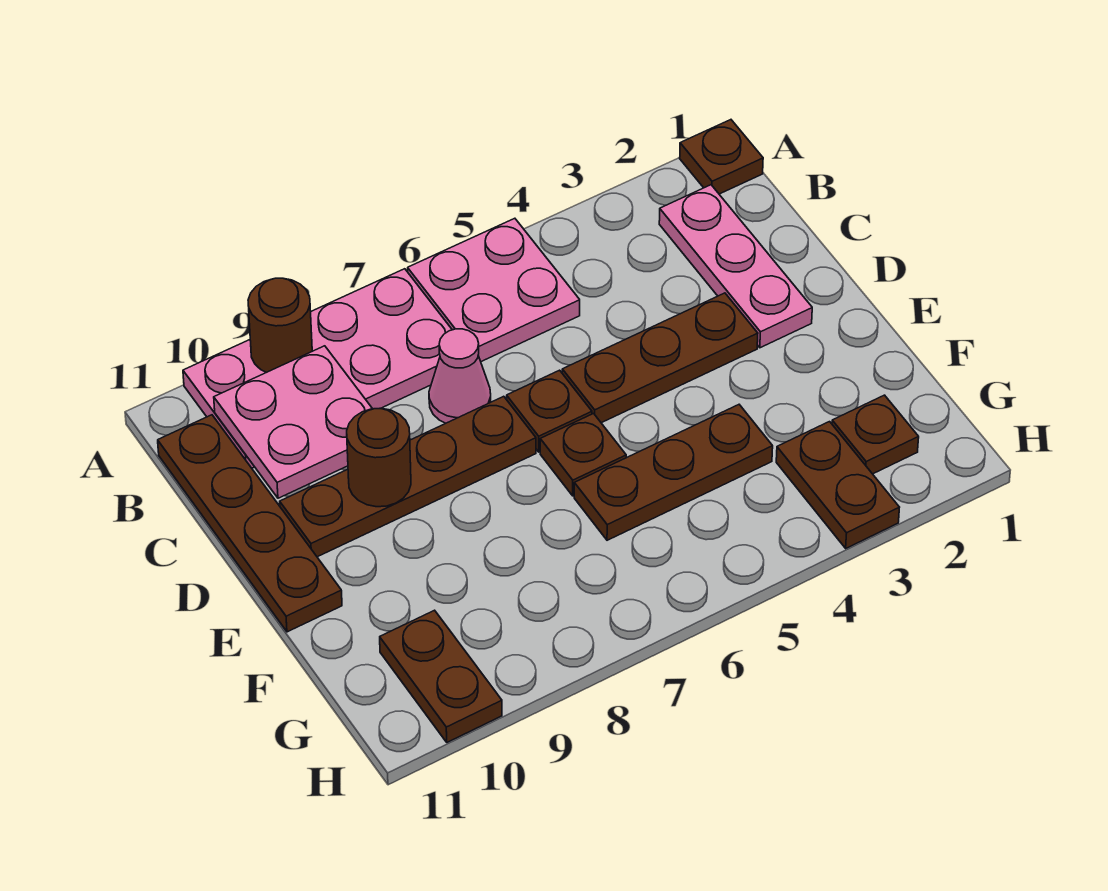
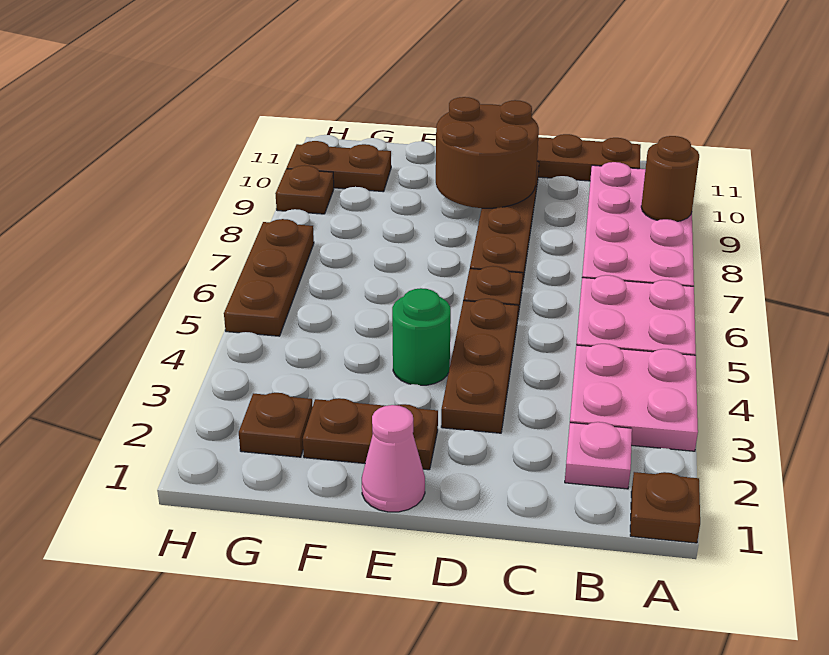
pink plate B2:D2 level 1 -> pink plate B2 level 1
pink plate B9:C10 level 2 -> pink plate A3:B4 level 1
pink cone C7 level 1 -> pink cone E1 level 1
brown round brick D9 level 2 -> brown round brick D9:E10 level 2
none -> green round brick E4 level 1
brown plate E6 level 1 -> brown plate H9 level 1
brown plate F4:F6 level 1 -> brown plate H5:H7 level 1
brown plate G3:H3 level 1 -> brown plate E2:F2 level 1

